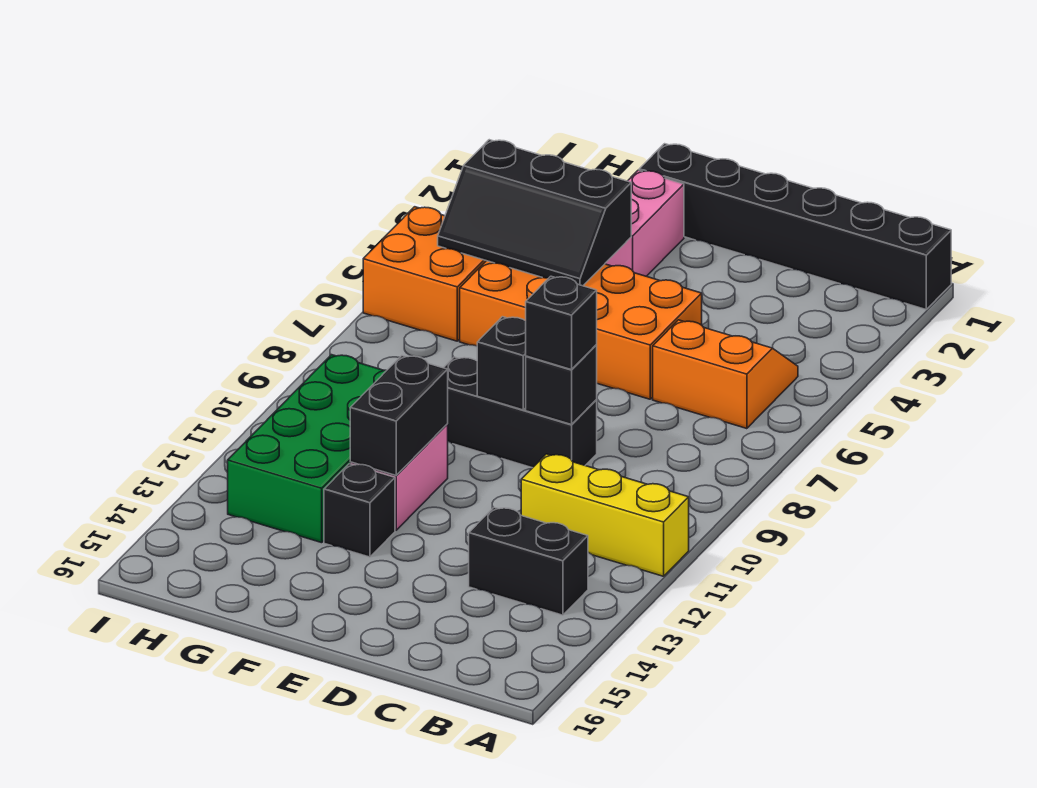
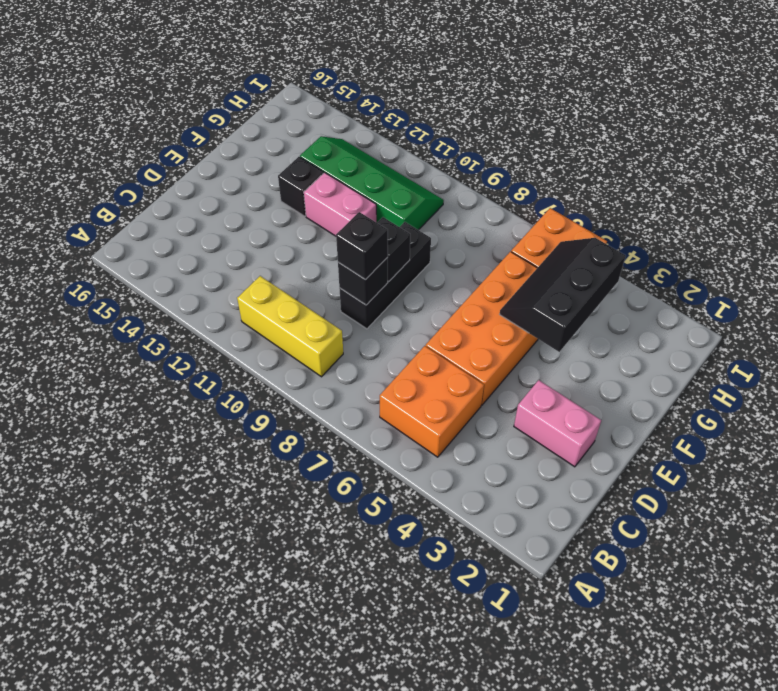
black brick A1:F1 level 1 -> none
yellow brick A11:C11 level 1 -> yellow brick B9:B11 level 1
orange slope B5:C6 level 1 top 6 -> orange brick B5:C6 level 1
black brick B13:C13 level 1 -> none
pink brick F2:F3 level 1 -> pink brick D2:D3 level 1
black brick F11:F12 level 2 -> none
green brick G10:H13 level 1 -> green slope G10:H13 level 1 top G

